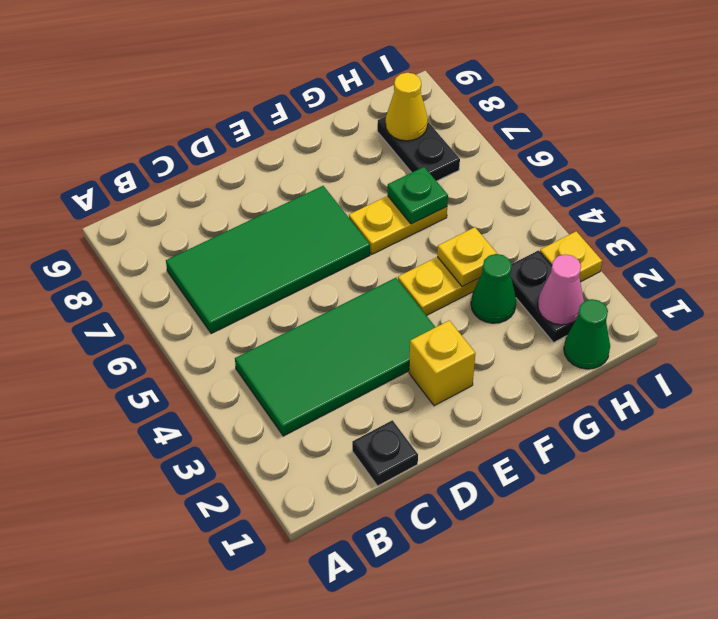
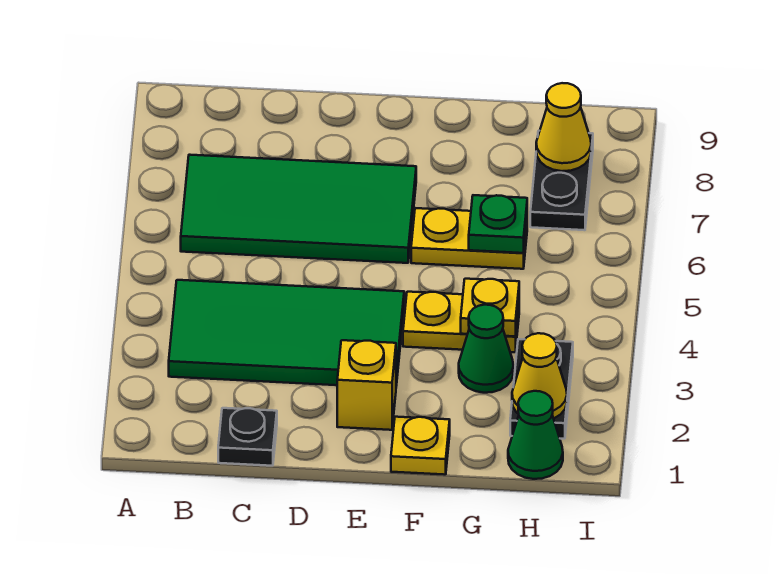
pink cone H2 level 2 -> yellow cone H2 level 2
yellow plate I3 level 1 -> yellow plate F1 level 1

